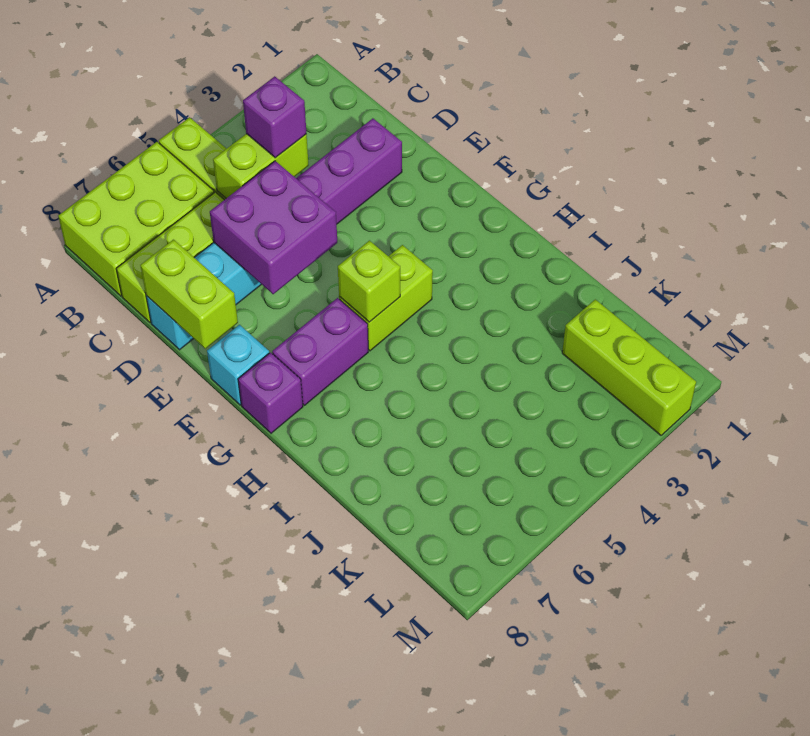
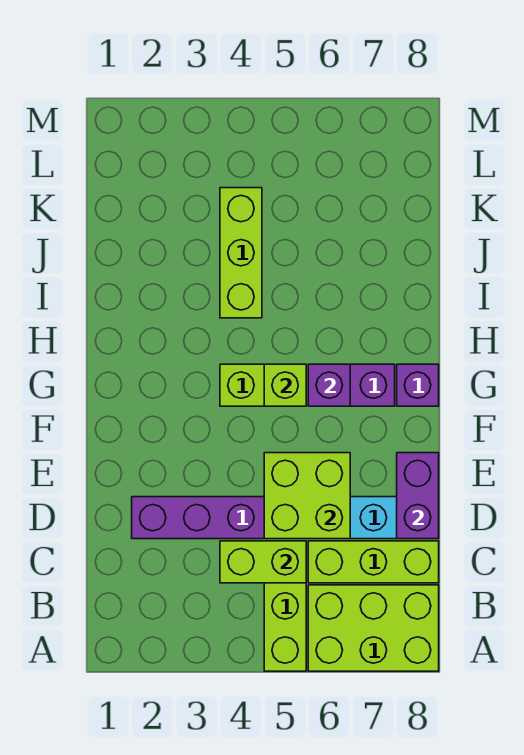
purple brick C4 level 3 -> purple brick G6 level 2
purple brick D5:E6 level 2 -> lime brick D5:E6 level 2
lime brick D8:E8 level 2 -> purple brick D8:E8 level 2
cyan brick F8 level 1 -> none
lime brick K2:M2 level 1 -> lime brick I4:K4 level 1

